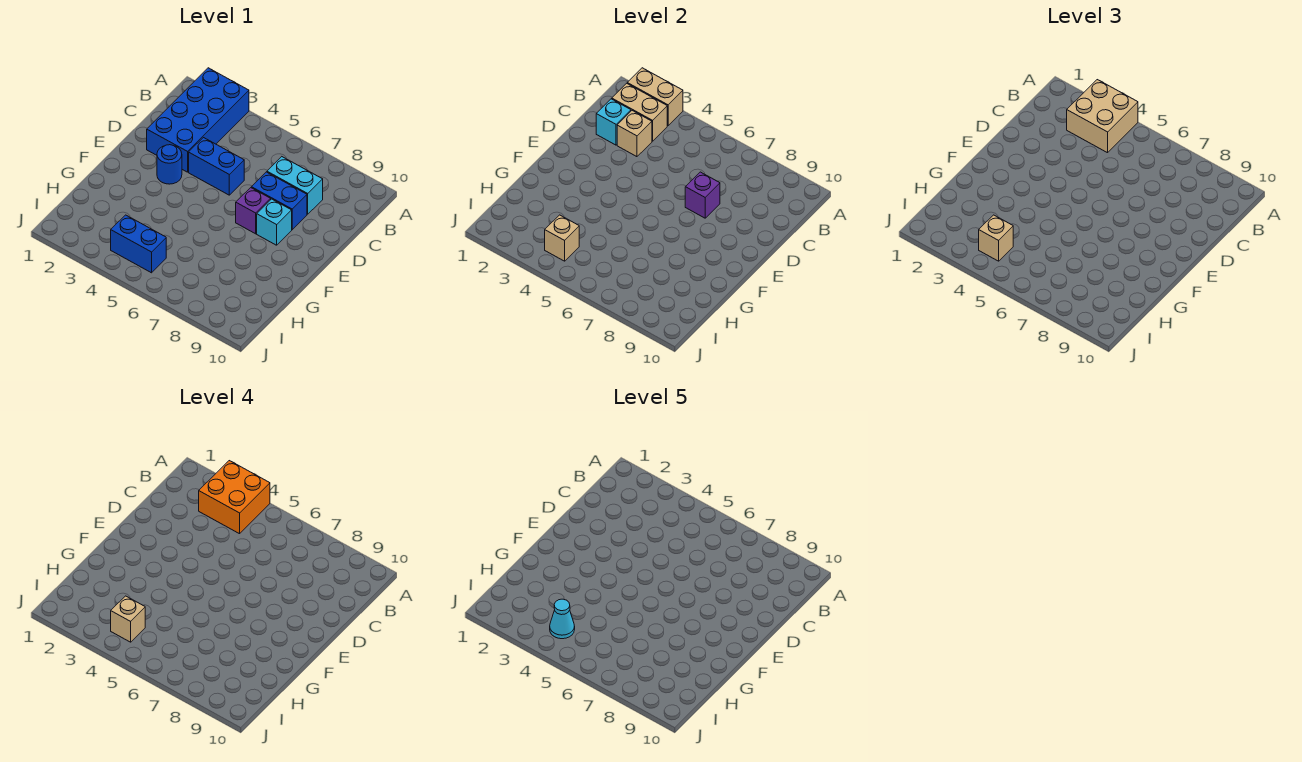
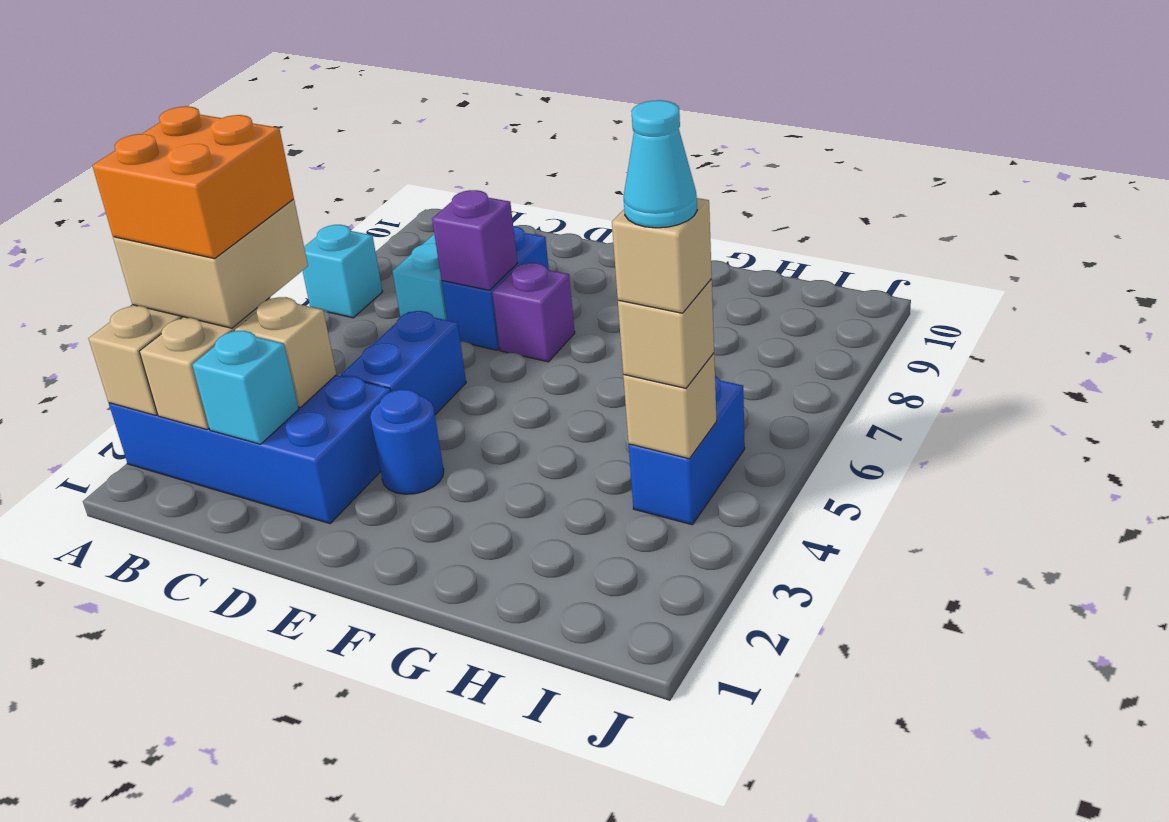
cyan brick E8 level 1 -> cyan brick A7 level 1

